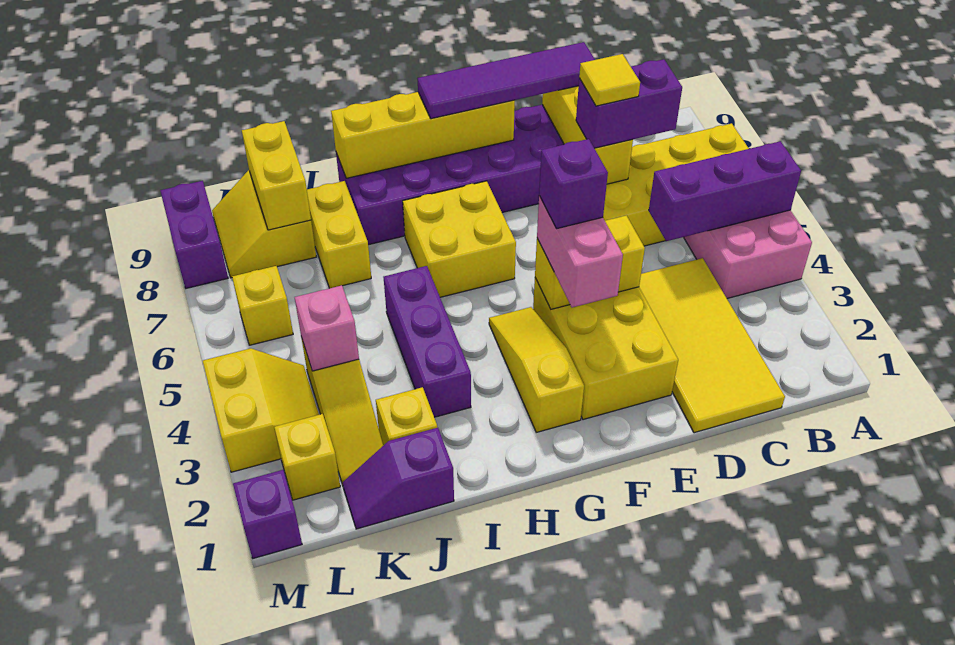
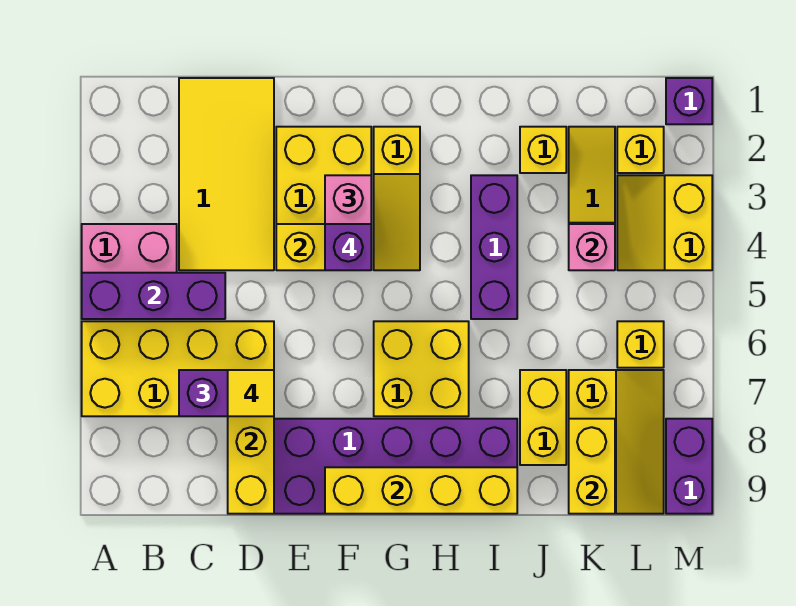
purple tile D9:G9 level 3 -> none
purple slope J1:K1 level 1 top J -> none
yellow slope K8:L9 level 1 top K -> yellow slope K7:L9 level 1 top K

